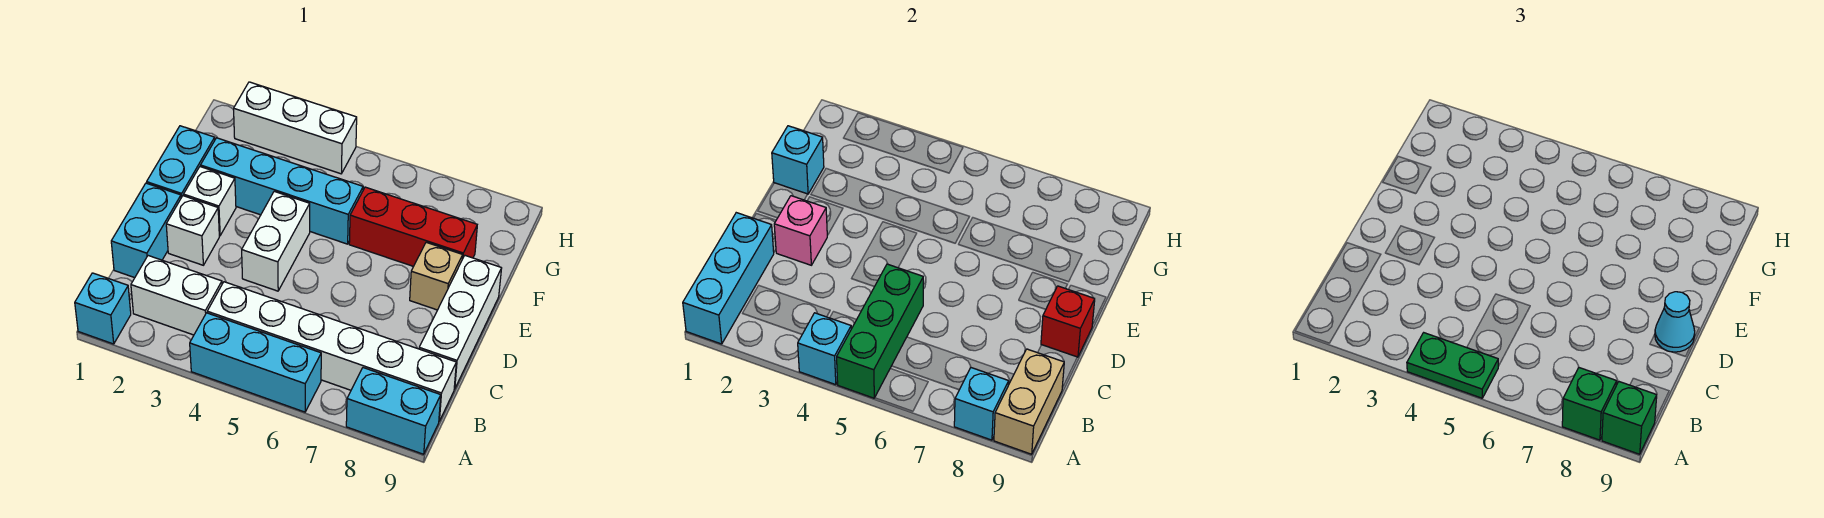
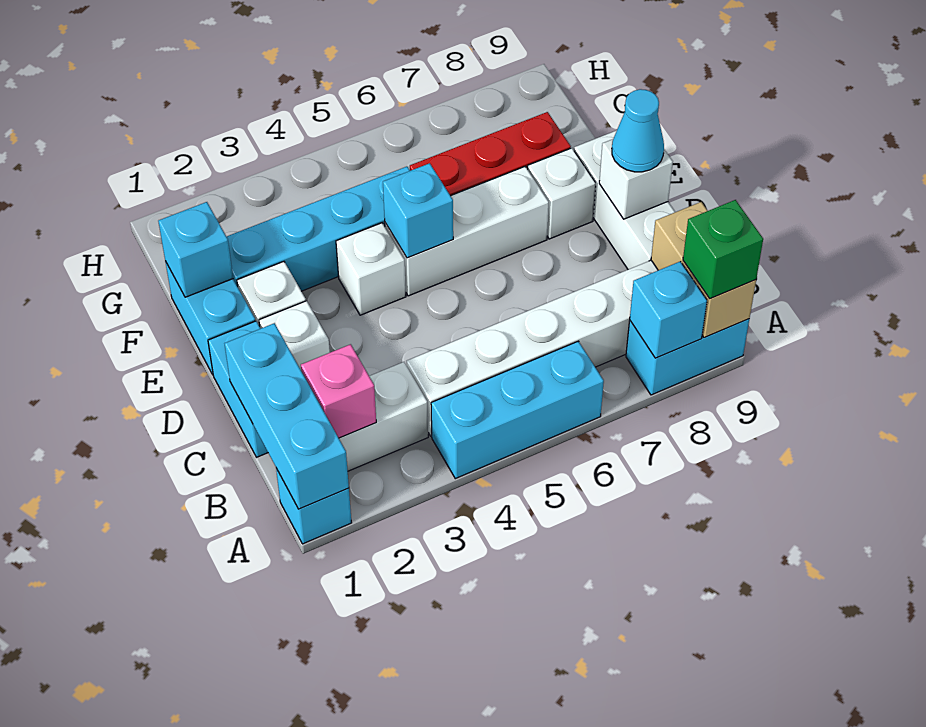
cyan brick A4 level 2 -> cyan brick E5 level 2
green plate A4:A5 level 3 -> none
green brick A5:C5 level 2 -> none
green brick A8 level 3 -> none
pink brick D2 level 2 -> pink brick B2 level 2
white brick D4:E4 level 1 -> white brick E4 level 1
red brick D9 level 2 -> white brick D9 level 2
tan brick E8 level 1 -> white brick E8 level 1
white brick H2:H4 level 1 -> white brick E5:E7 level 1

